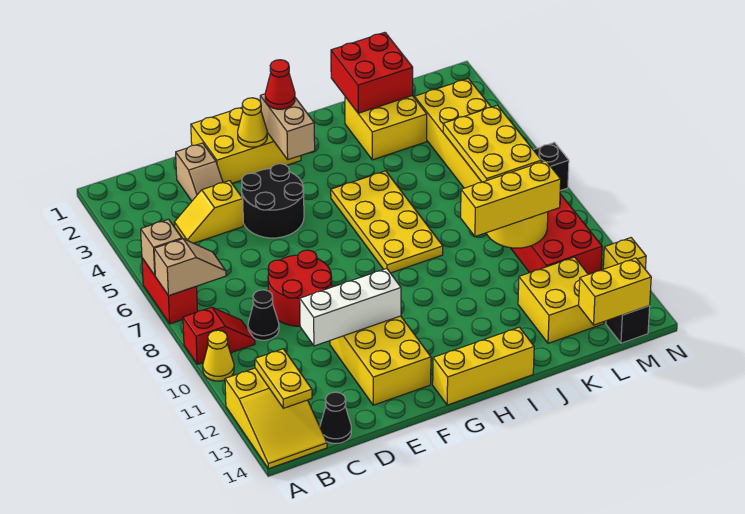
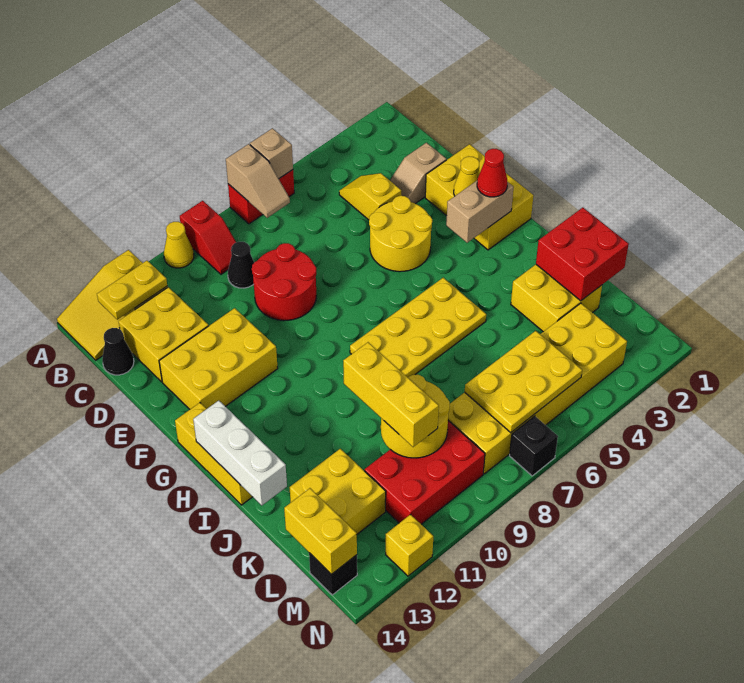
none -> yellow brick C12:D13 level 1
white brick D11:F11 level 2 -> white brick H14:J14 level 2
black round brick E4:F5 level 1 -> yellow round brick E4:F5 level 1

